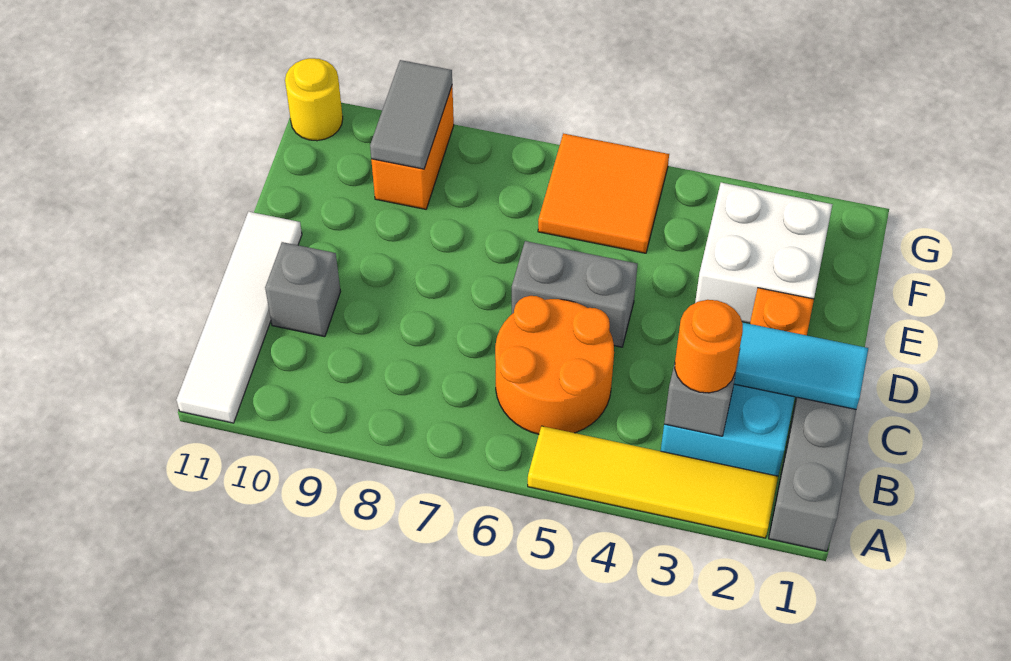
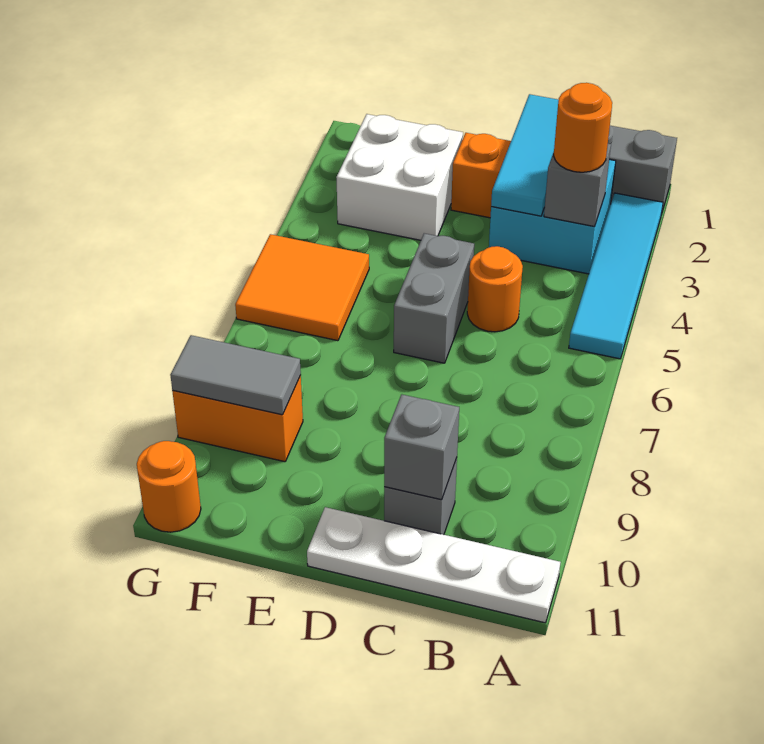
yellow tile A2:A5 level 1 -> cyan tile A2:A5 level 1
white tile A11:D11 level 1 -> white plate A11:D11 level 1
orange round brick B5:C6 level 1 -> orange round brick C5 level 1
none -> grey brick C10 level 2
yellow round brick G11 level 1 -> orange round brick G11 level 1

